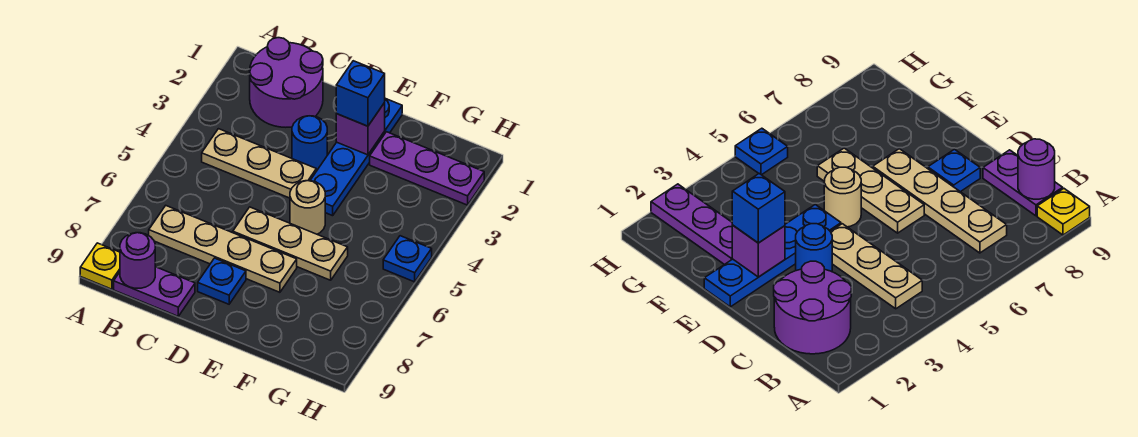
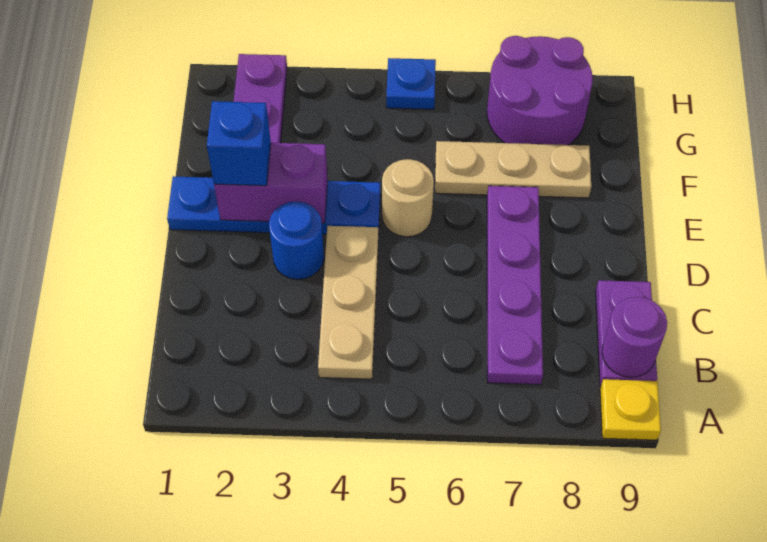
purple round brick B1:C2 level 1 -> purple round brick G7:H8 level 1
tan plate B7:E7 level 1 -> purple plate B7:E7 level 1
tan plate D6:F6 level 1 -> tan plate F6:F8 level 1
blue plate D8 level 1 -> none
purple brick E2 level 2 -> purple brick E2:E3 level 2

